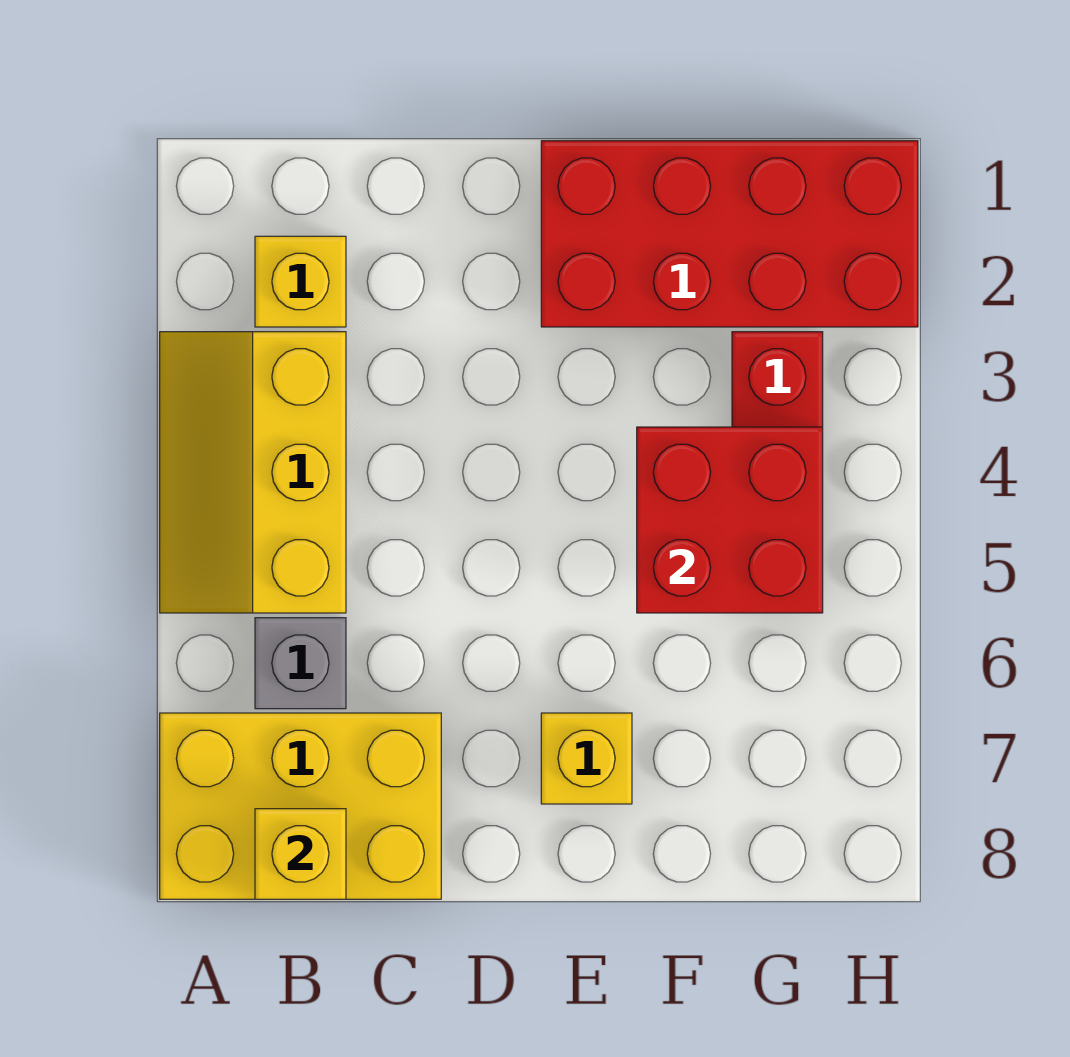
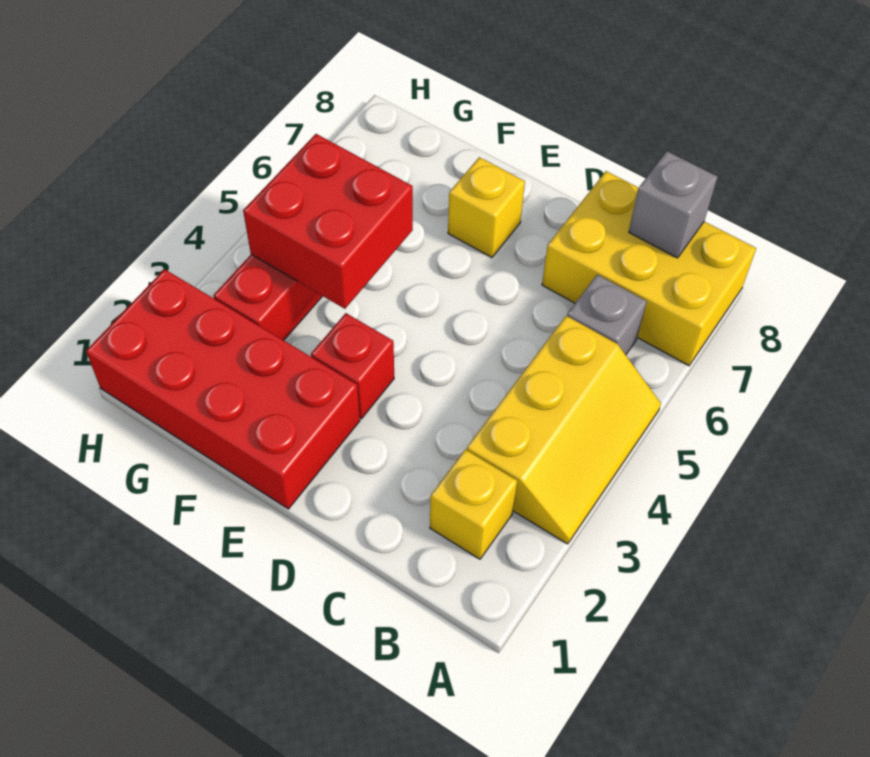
yellow brick B8 level 2 -> grey brick B8 level 2
none -> red brick E3 level 1

